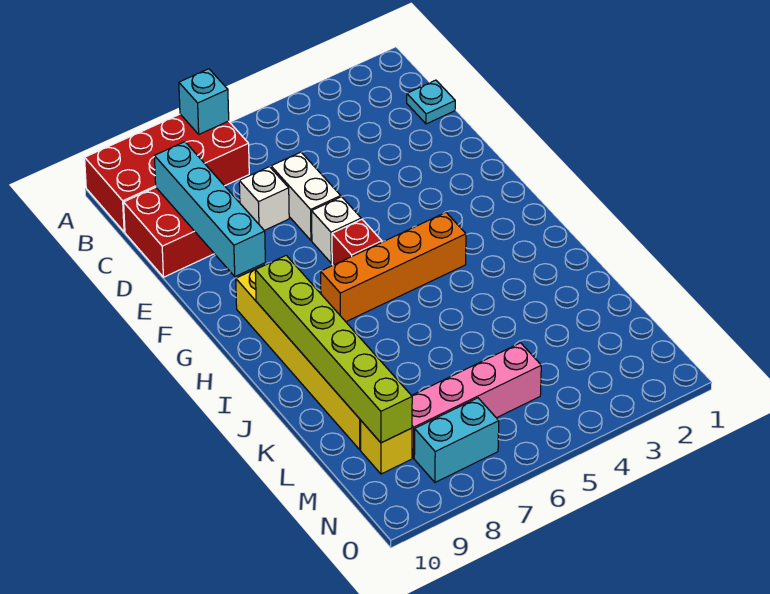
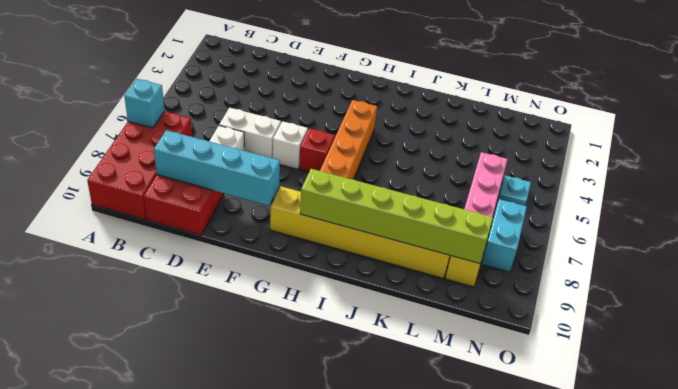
cyan plate C1 level 1 -> cyan plate N5 level 1

